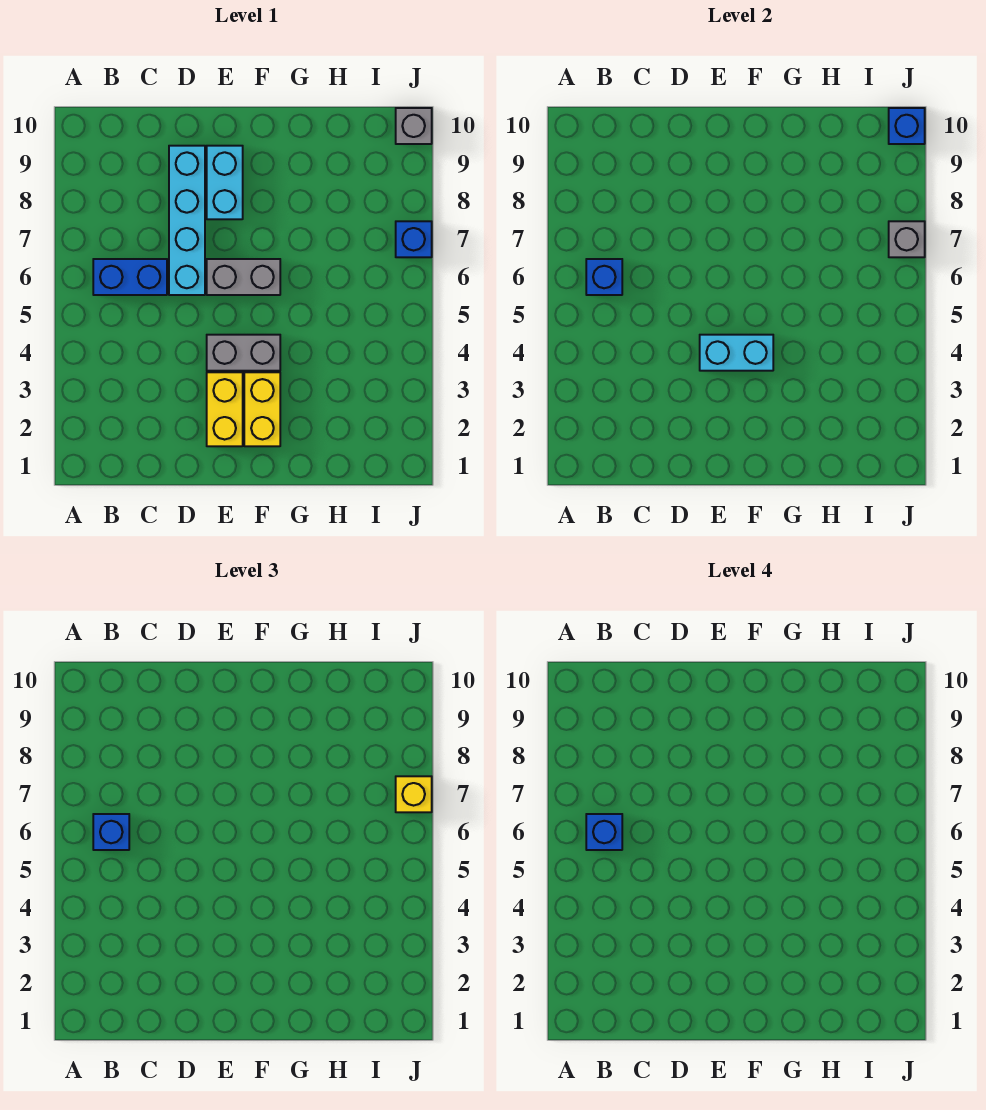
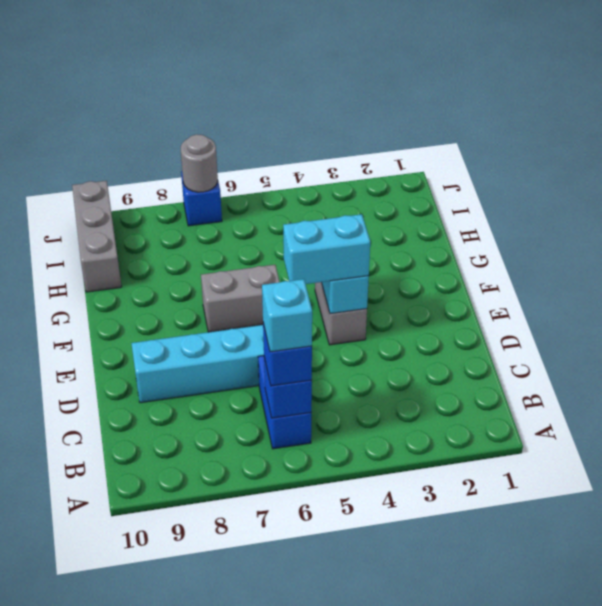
blue brick B6 level 4 -> cyan brick B6 level 4
yellow brick E2:E3 level 1 -> none
grey brick E6:F6 level 1 -> grey brick F6:F7 level 1
cyan brick E8:E9 level 1 -> cyan brick E4:E5 level 3
yellow brick F2:F3 level 1 -> none
grey brick J7 level 2 -> grey round brick J7 level 2
yellow brick J7 level 3 -> none
grey brick J10 level 1 -> grey brick H10:J10 level 1
blue brick J10 level 2 -> none

